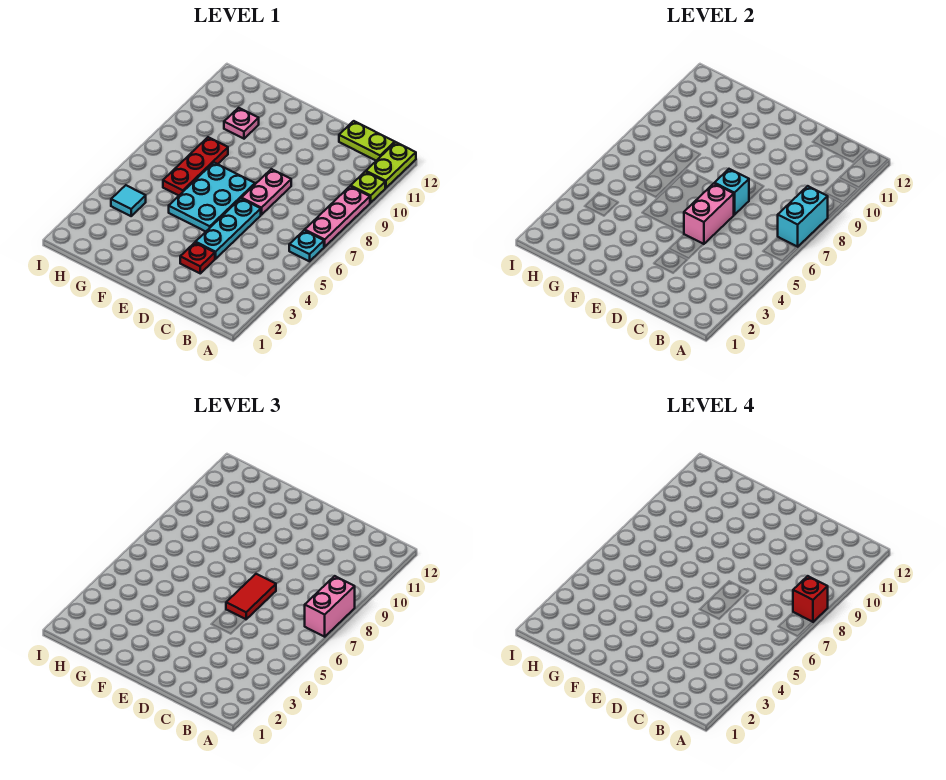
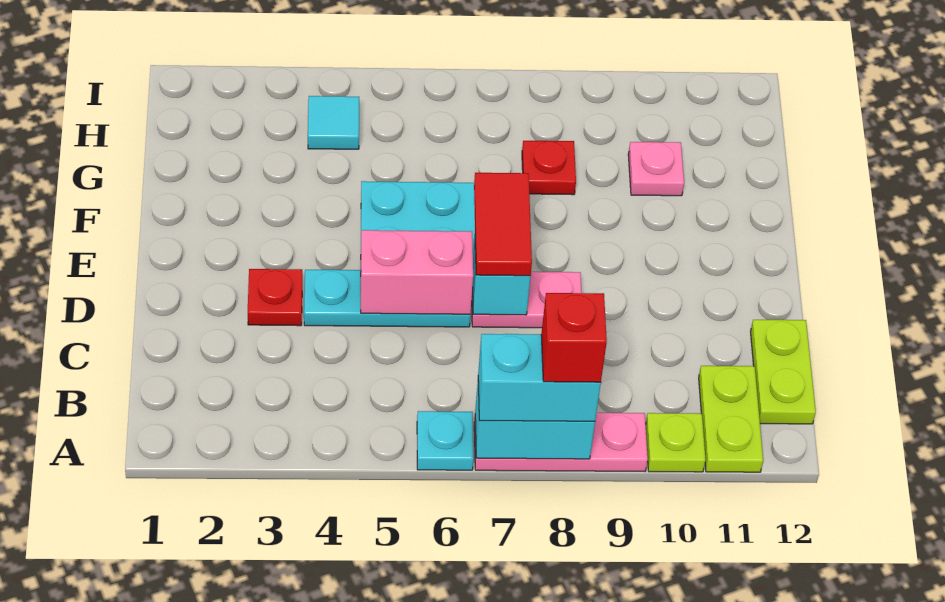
pink brick A7:A8 level 3 -> cyan brick A7:A8 level 3
lime plate A11:A12 level 1 -> lime plate A11:B11 level 1
red tile D6:D7 level 3 -> red tile D7:E7 level 3
red plate G6:G8 level 1 -> red plate G8 level 1

